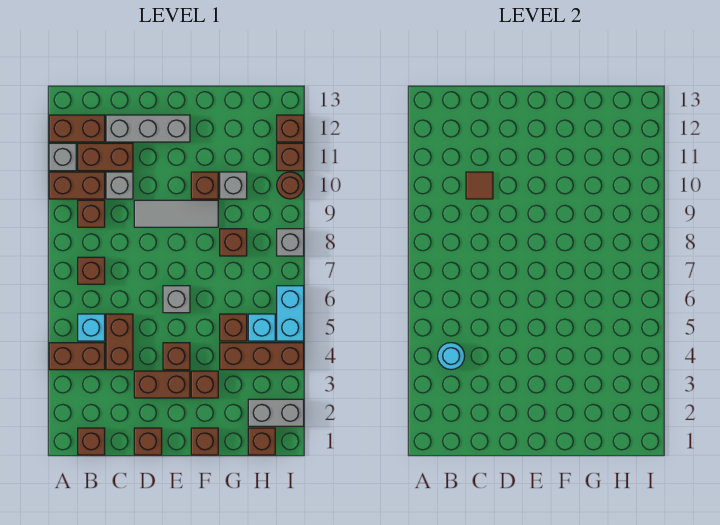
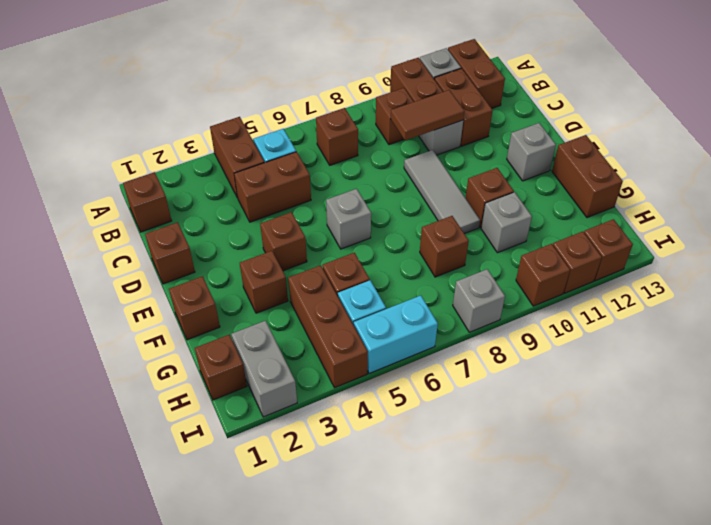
cyan round brick B4 level 2 -> none
brown tile C10 level 2 -> brown tile C9:C10 level 2
grey brick C12:E12 level 1 -> grey brick E12 level 1
brown brick D3:E3 level 1 -> brown brick F13:G13 level 1
brown round brick I10 level 1 -> brown brick I10 level 1

